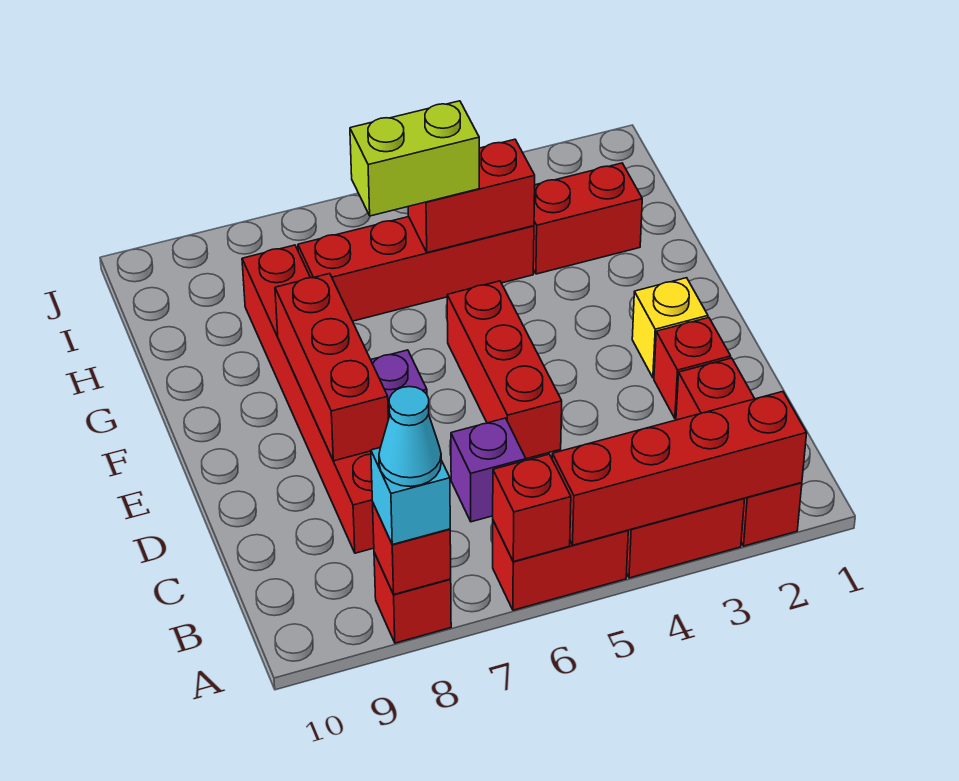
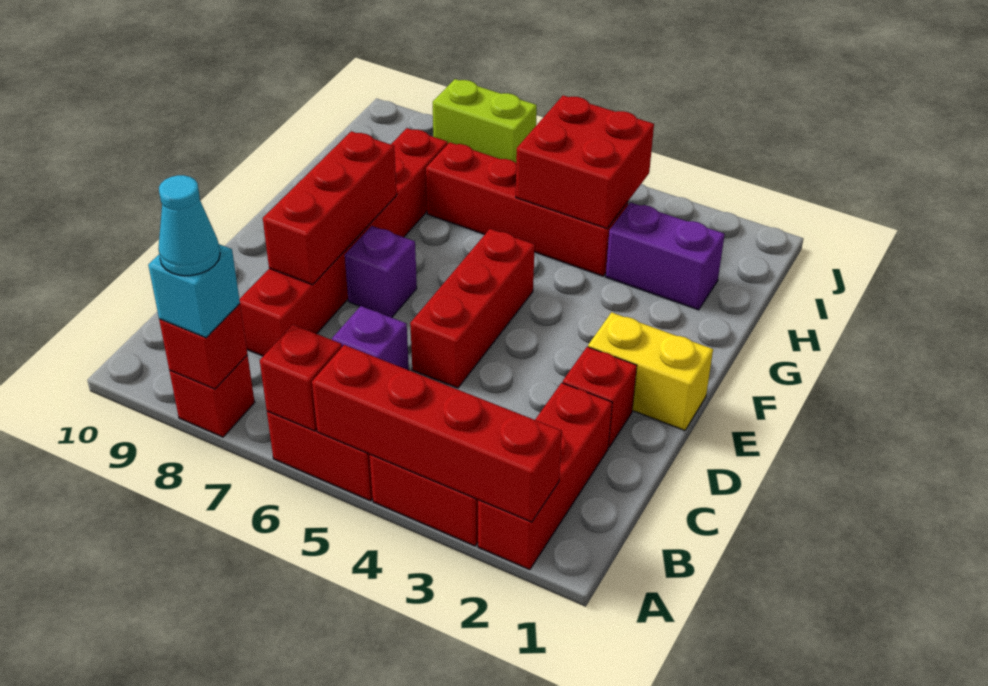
yellow brick E2 level 1 -> yellow brick E1:E2 level 1
red brick H2:H3 level 1 -> purple brick H2:H3 level 1
red brick H4:H5 level 2 -> red brick H4:I5 level 2
lime brick H5:H6 level 3 -> lime brick J7:J8 level 1

